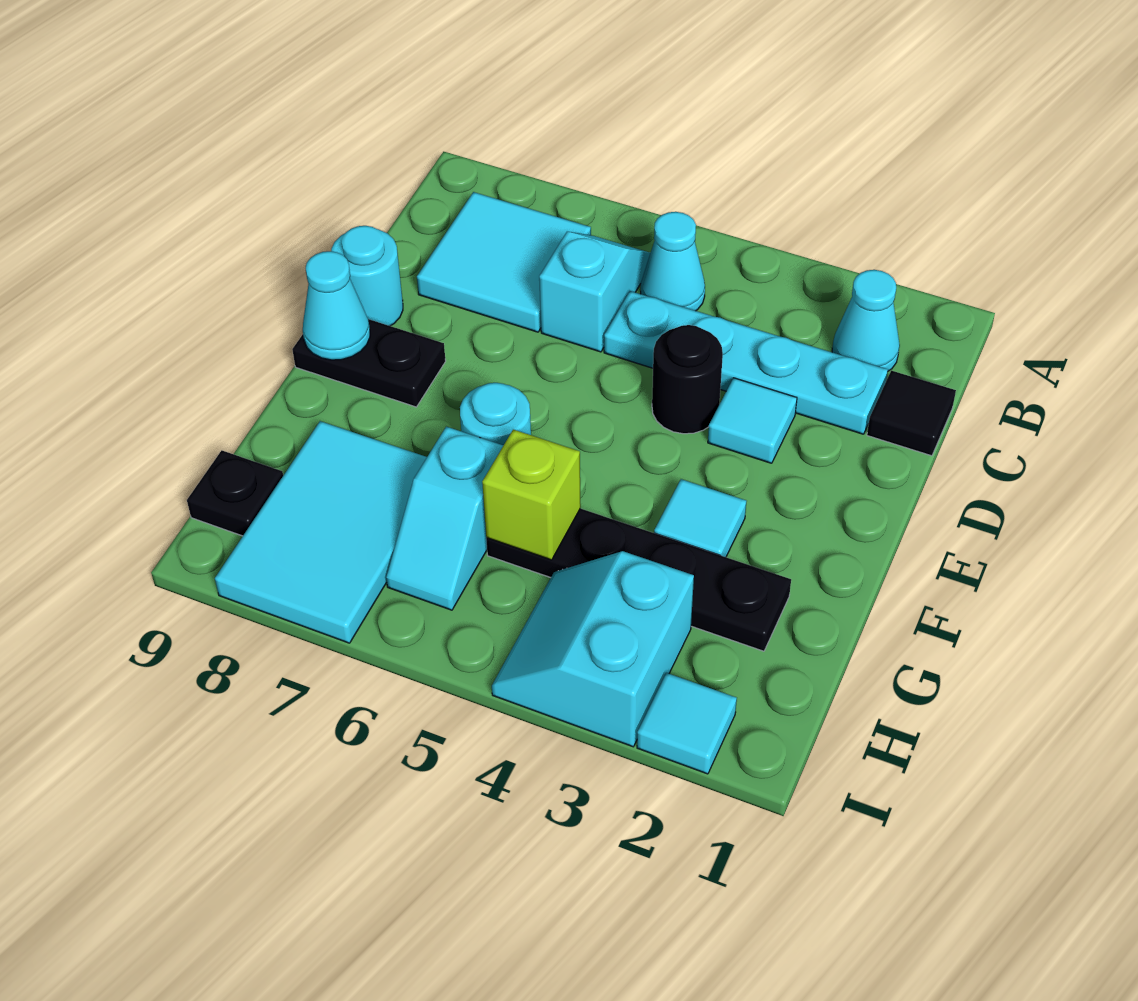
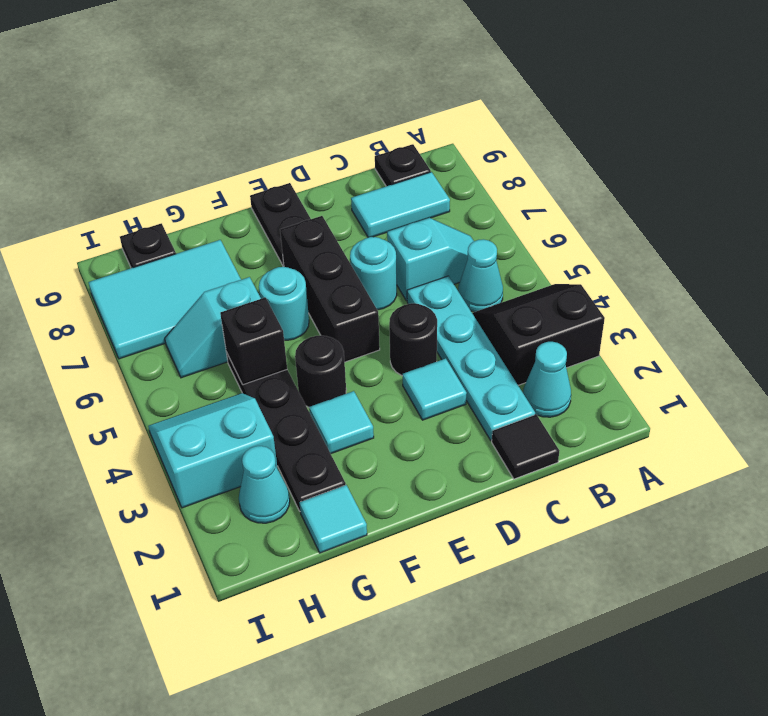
none -> black slope A3:B4 level 1 top 3
cyan tile B7:C8 level 1 -> cyan tile B8:C8 level 1
none -> black plate B9 level 1
cyan round brick D9 level 1 -> cyan round brick D6 level 1
none -> black brick E5:E7 level 1
cyan cone E9 level 2 -> cyan cone H2 level 1
none -> black round brick F4 level 1
lime brick G5 level 2 -> black brick G5 level 2
cyan tile I2 level 1 -> cyan tile G1 level 1

